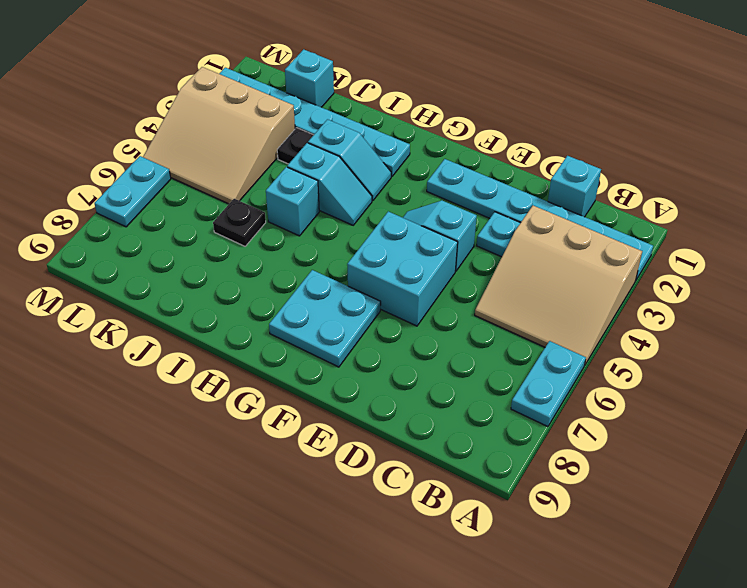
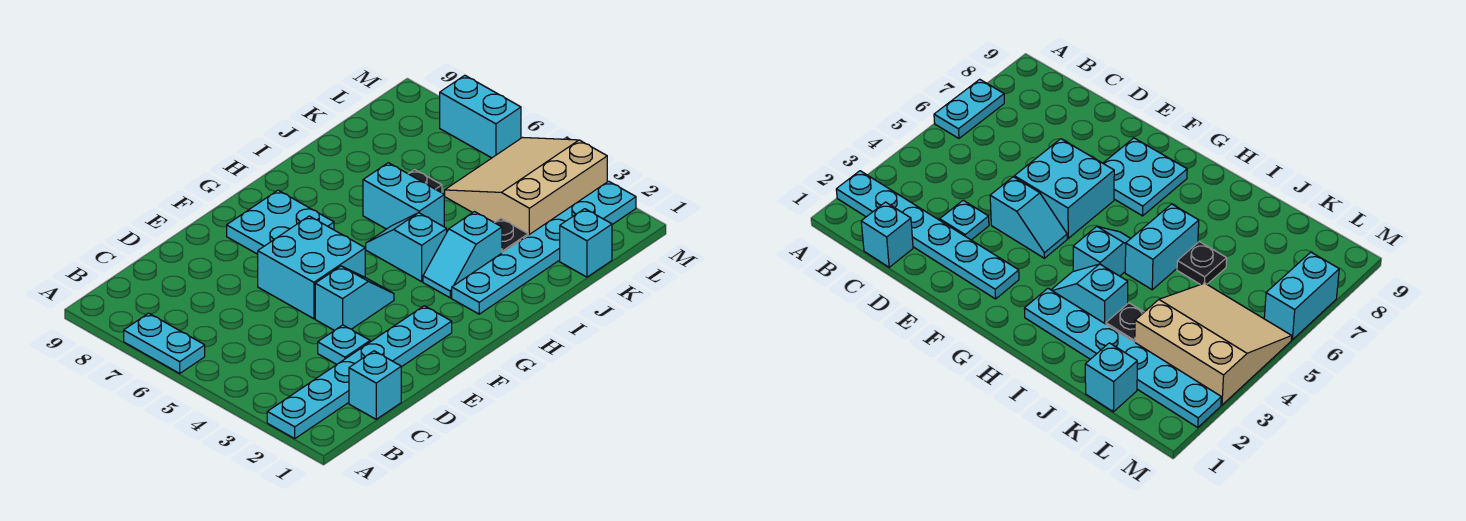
tan slope A3:C5 level 1 top 3 -> none
cyan slope H4:I4 level 1 top I -> cyan slope H4:H5 level 1 top 4
cyan brick I5 level 1 -> cyan brick I5:I6 level 1
cyan plate M6:M7 level 1 -> cyan brick M6:M7 level 1

